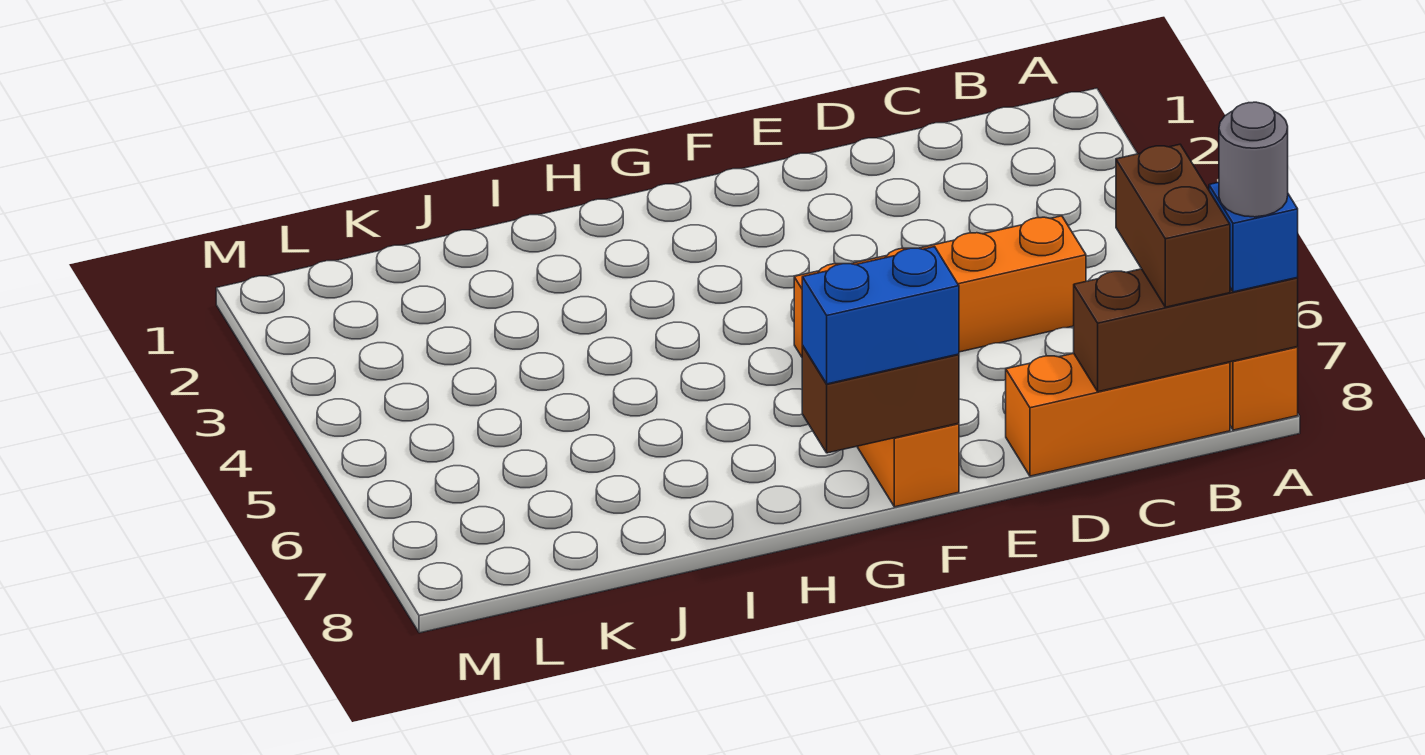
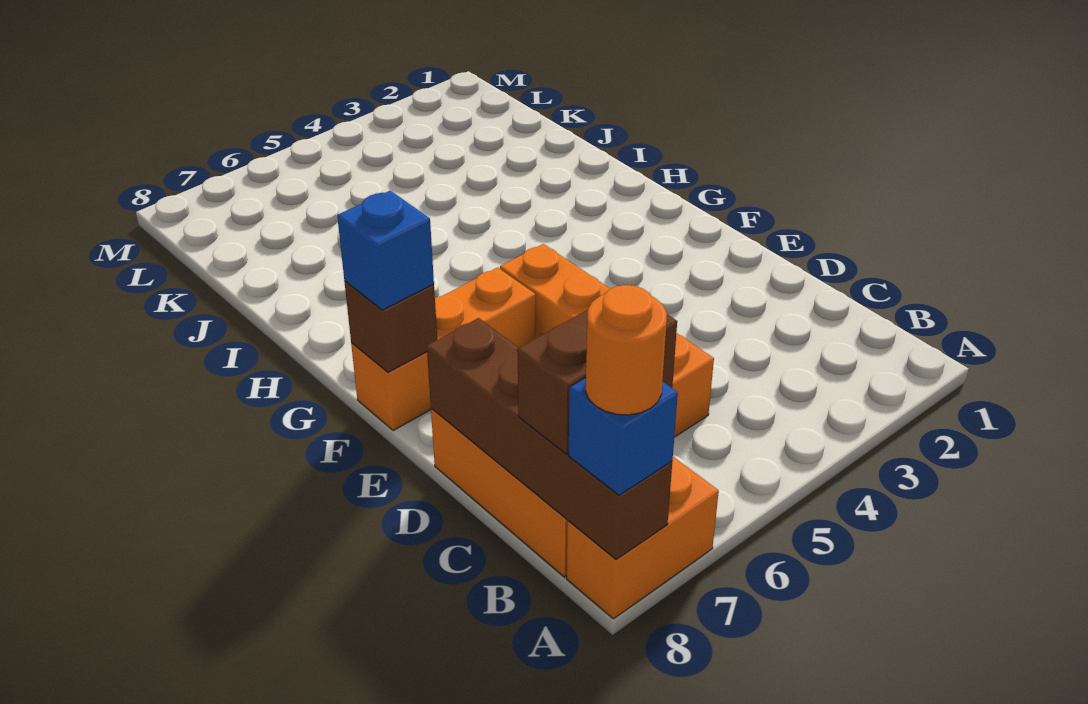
brown brick A8:C8 level 2 -> brown brick A8:D8 level 2
grey round brick A8 level 4 -> orange round brick A8 level 4
brown brick F8:G8 level 2 -> brown brick F8 level 2
blue brick F8:G8 level 3 -> blue brick F8 level 3

